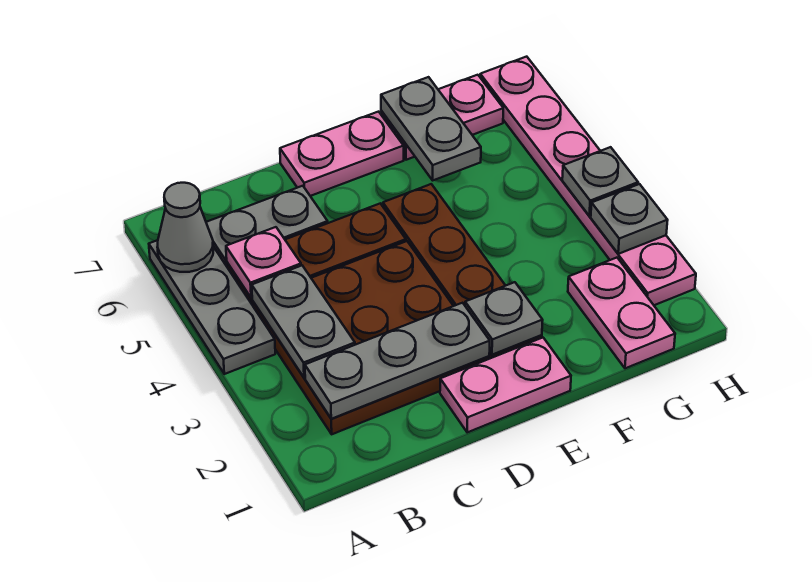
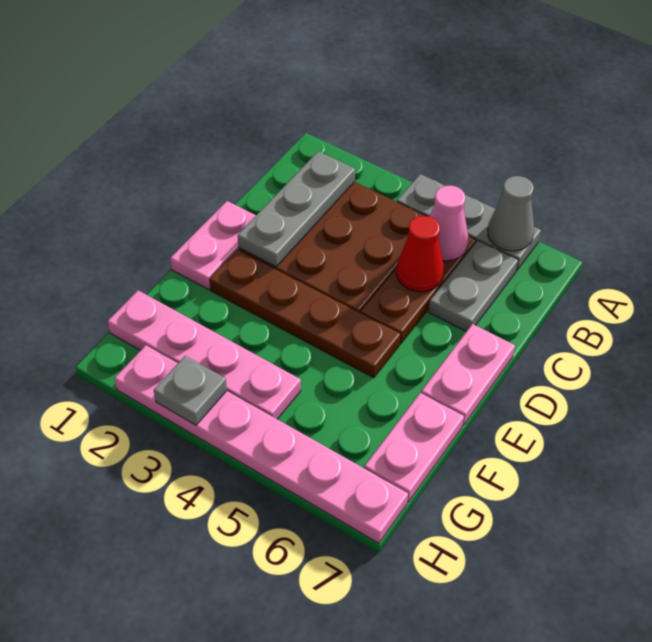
grey plate B3:B4 level 2 -> none
pink plate B5 level 2 -> pink cone B5 level 2
none -> red cone C5 level 2
grey plate E2 level 2 -> none
grey plate F6:F7 level 2 -> none
pink plate G1:G2 level 1 -> pink plate G1:G4 level 1
grey plate H4 level 2 -> none

